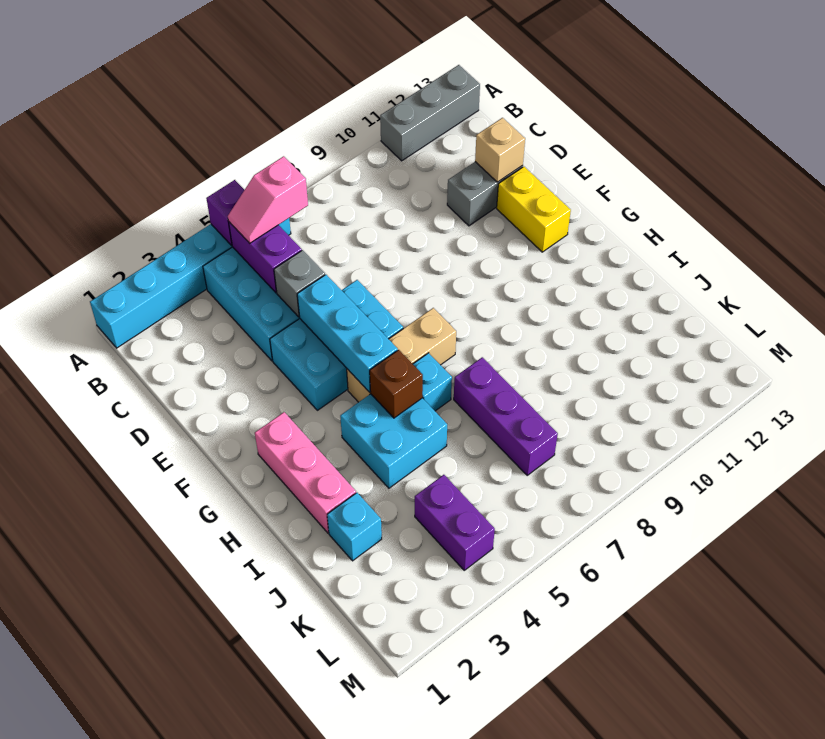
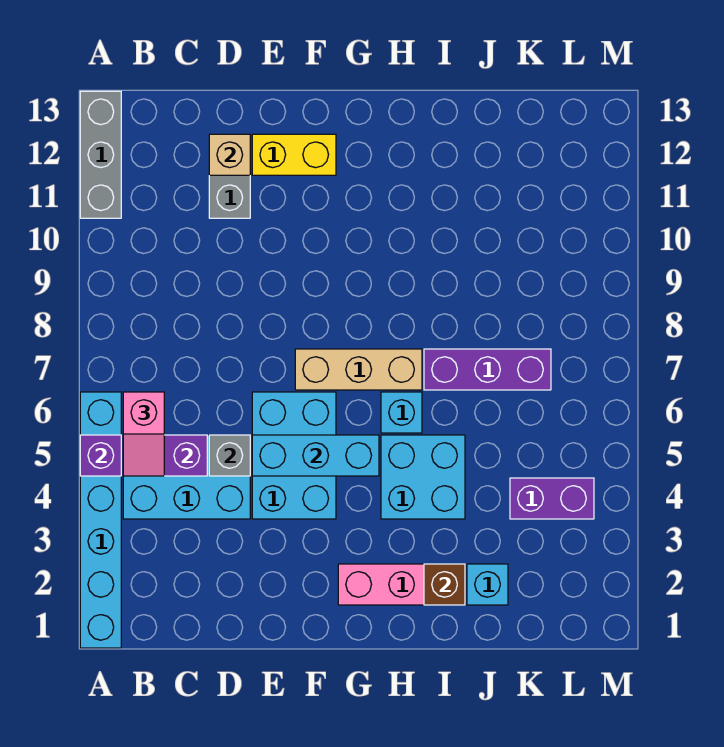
tan brick G5:G7 level 1 -> tan brick F7:H7 level 1
brown brick H5 level 2 -> brown brick I2 level 2

